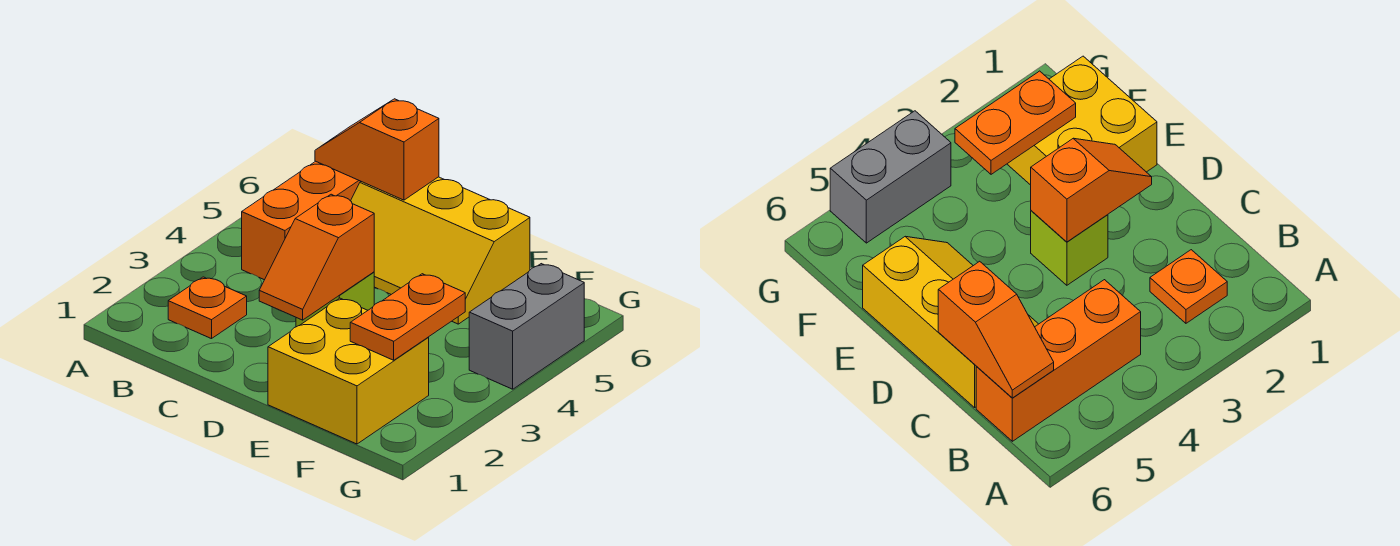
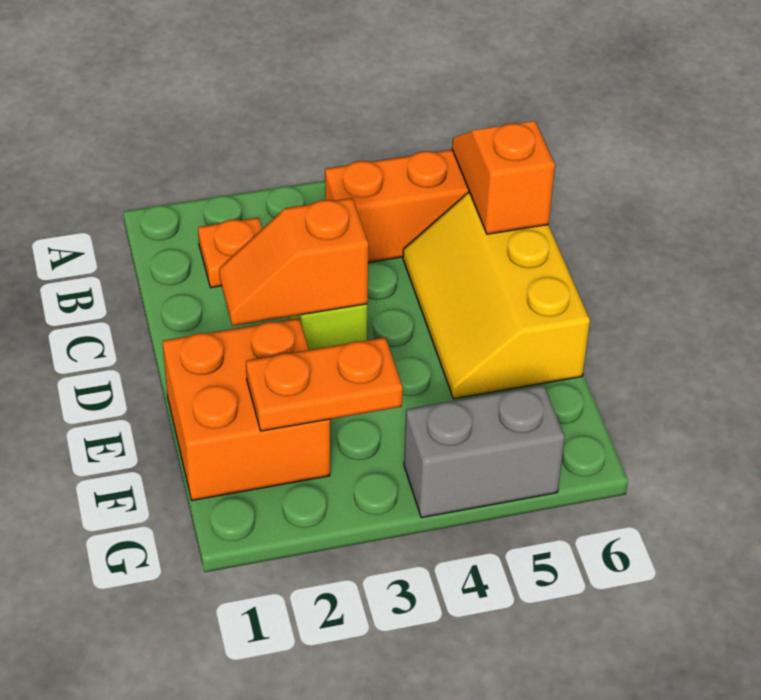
yellow brick E1:F2 level 1 -> orange brick E1:F2 level 1

